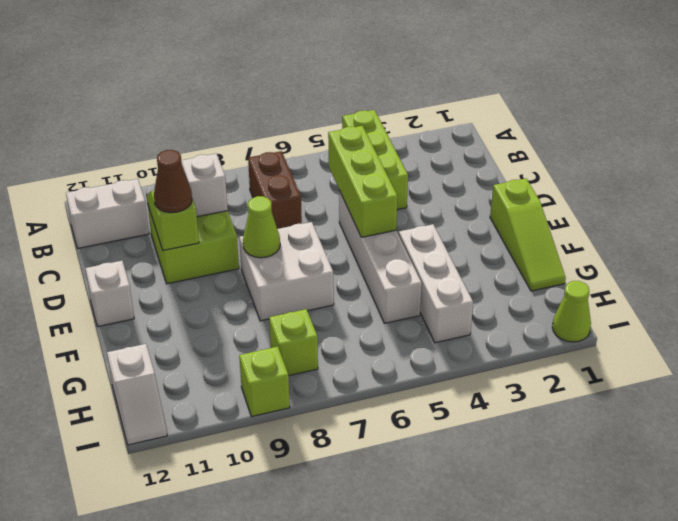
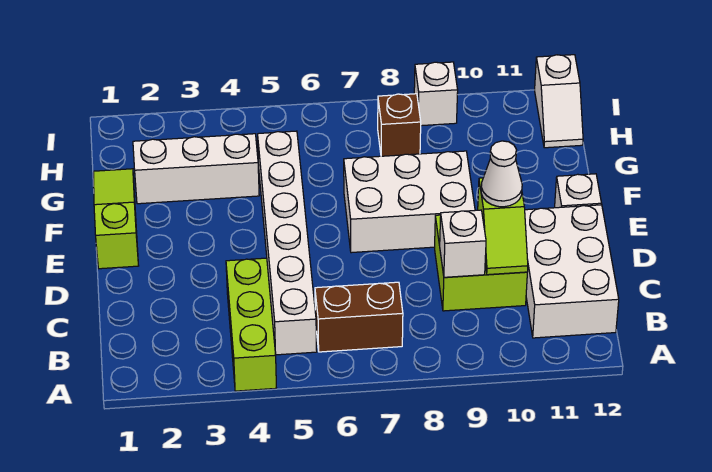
brown brick B7:C7 level 1 -> brown brick B6:B7 level 1
white brick B11:B12 level 1 -> white brick B11:D12 level 1
lime brick C5:E5 level 2 -> none
white brick D5:G5 level 1 -> white brick B5:G5 level 1
brown cone D10 level 3 -> white cone D10 level 3
white brick E7:F8 level 1 -> white brick E7:F9 level 1
lime cone E8 level 2 -> none
white brick F4:H4 level 1 -> white brick G2:G4 level 1
lime brick H8 level 1 -> brown brick H8 level 1
white slope H12:I12 level 1 top H -> white slope H12:I12 level 1 top I
lime cone I1 level 1 -> none
lime brick I9 level 1 -> white brick I9 level 1

